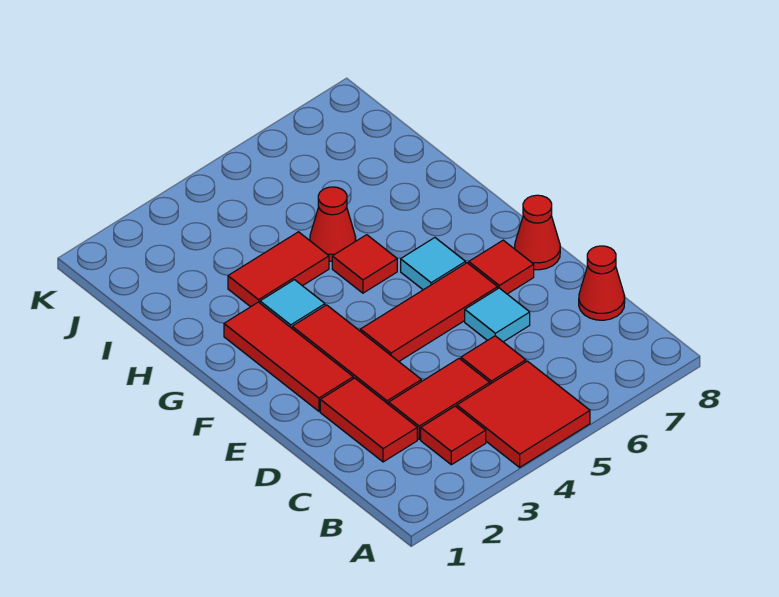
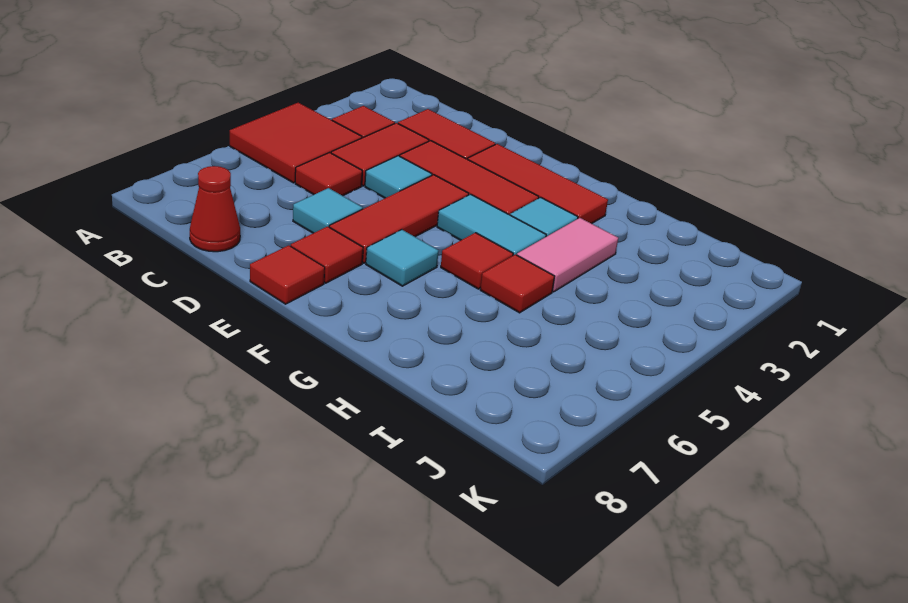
none -> cyan tile D4 level 1
red cone E8 level 1 -> red tile E8 level 1
none -> cyan tile F4:G4 level 1
red tile H3:H4 level 1 -> pink tile H3:H4 level 1
red cone H5 level 1 -> red tile H5 level 1

